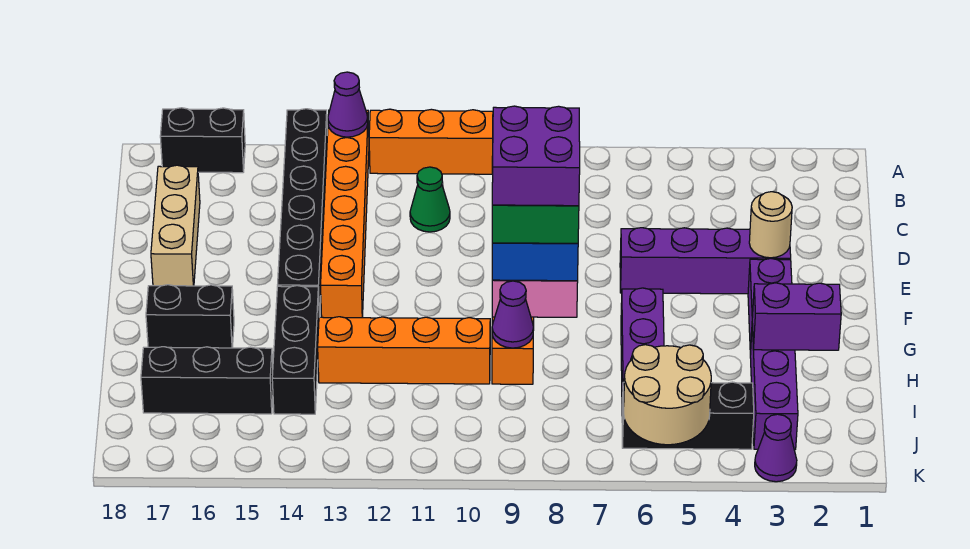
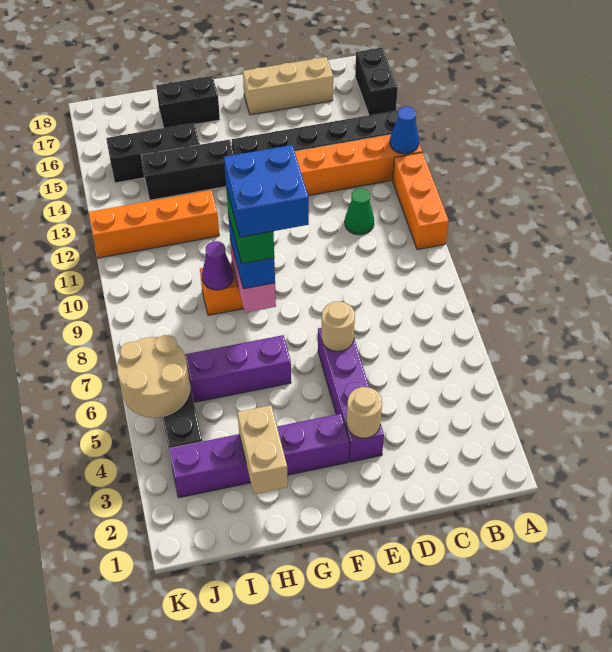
purple cone A13 level 2 -> blue cone A13 level 2
none -> tan round brick E6 level 2
purple brick F8:G9 level 5 -> blue brick F8:G9 level 5
black brick G16:G17 level 1 -> black brick G17:H17 level 1
purple brick H2:H3 level 2 -> tan brick H2:H3 level 2
orange brick H10:H13 level 1 -> orange brick H12:K12 level 1
black brick I15:I17 level 1 -> black brick H15:J15 level 1
purple cone K3 level 1 -> none

